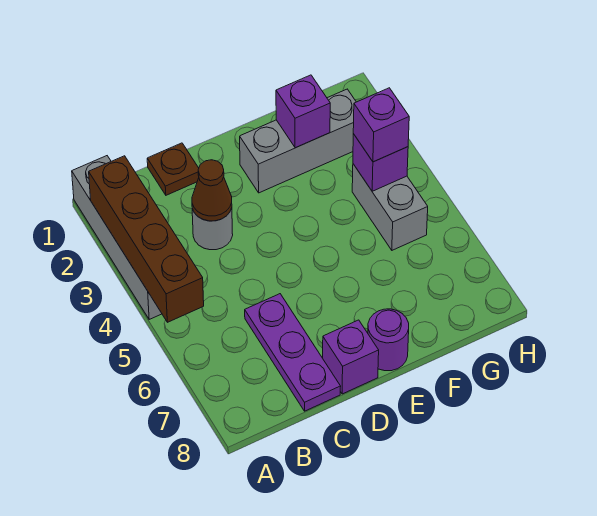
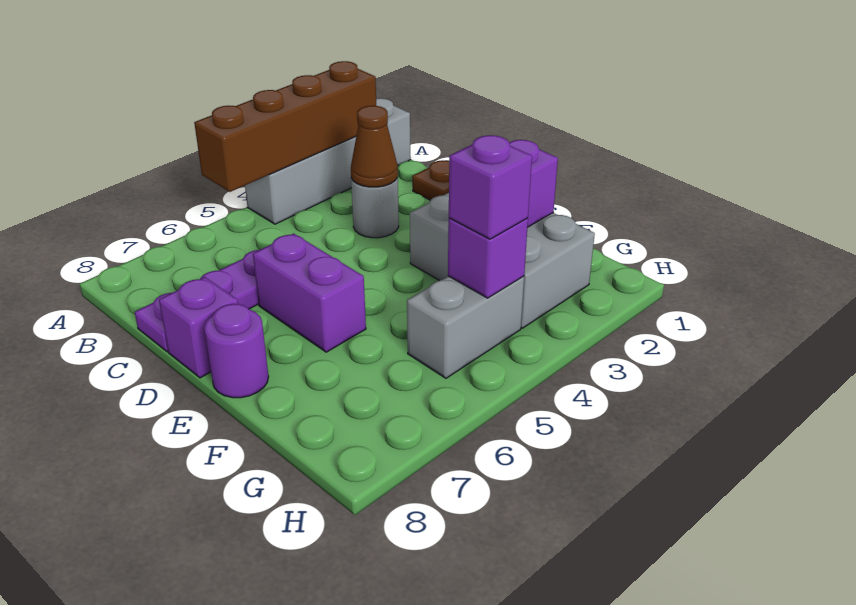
none -> purple brick D6:E6 level 1
grey brick E2:G2 level 1 -> grey brick E2:G3 level 1

